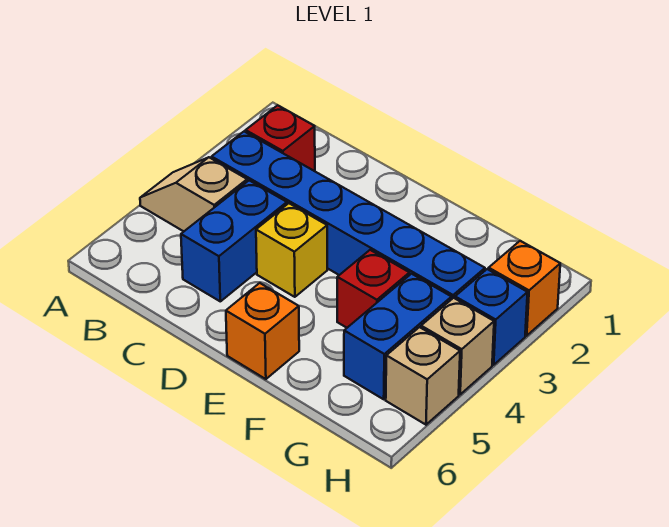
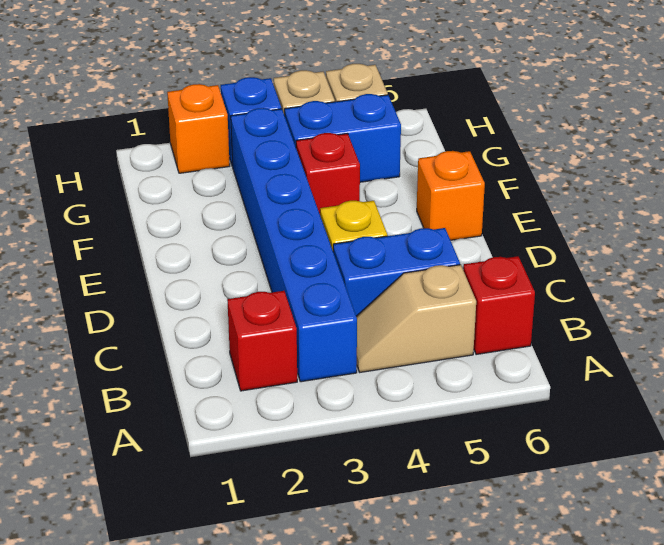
tan slope A4:B4 level 1 top B -> tan slope B4:B5 level 1 top 5
none -> red brick B6 level 1

